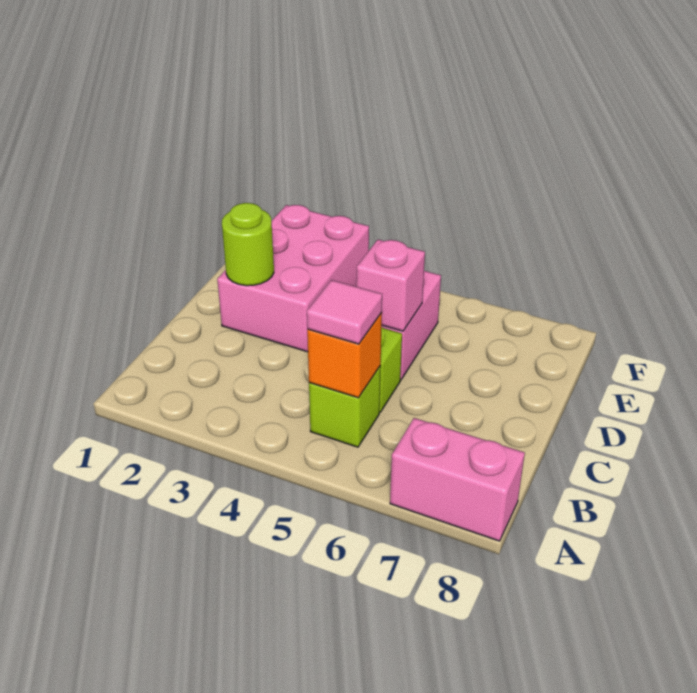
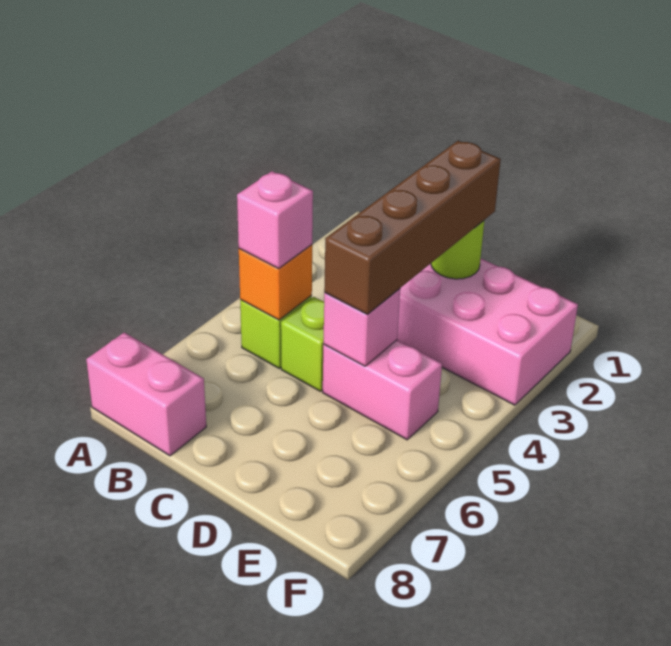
pink brick A7:A8 level 1 -> pink brick A8:B8 level 1
pink tile B5 level 3 -> pink brick B5 level 3
none -> brown brick D2:D5 level 3

